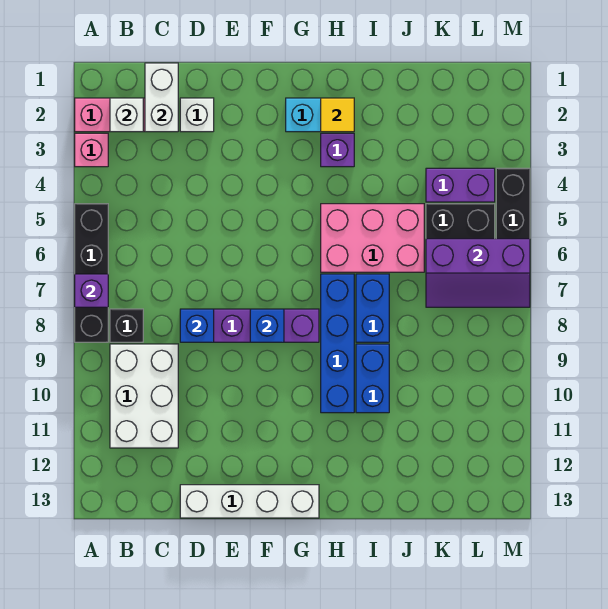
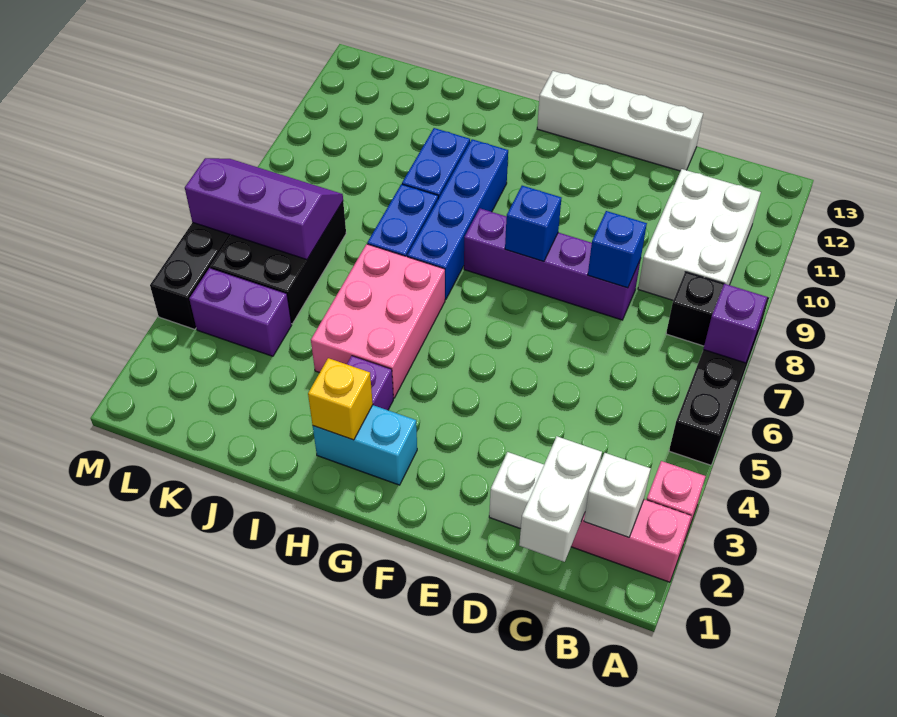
yellow tile H2 level 2 -> yellow brick H2 level 2
pink brick H5:J6 level 1 -> pink brick H4:I6 level 1

